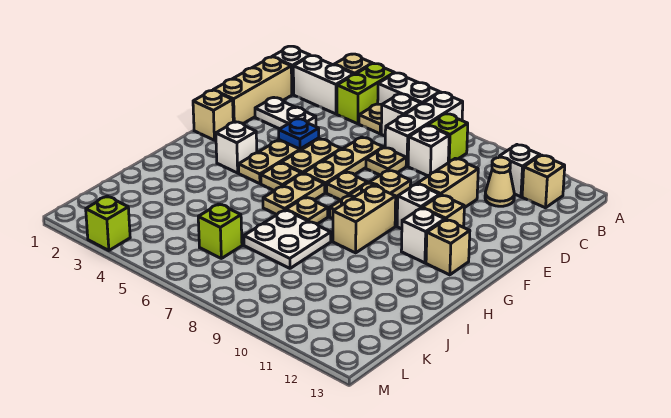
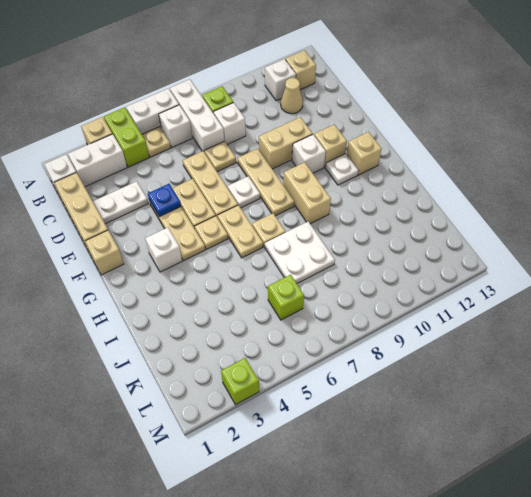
tan brick D10:E10 level 1 -> tan brick E9:E10 level 1
tan plate F7 level 1 -> white plate F7 level 1
white brick G11 level 1 -> white plate G11 level 1

